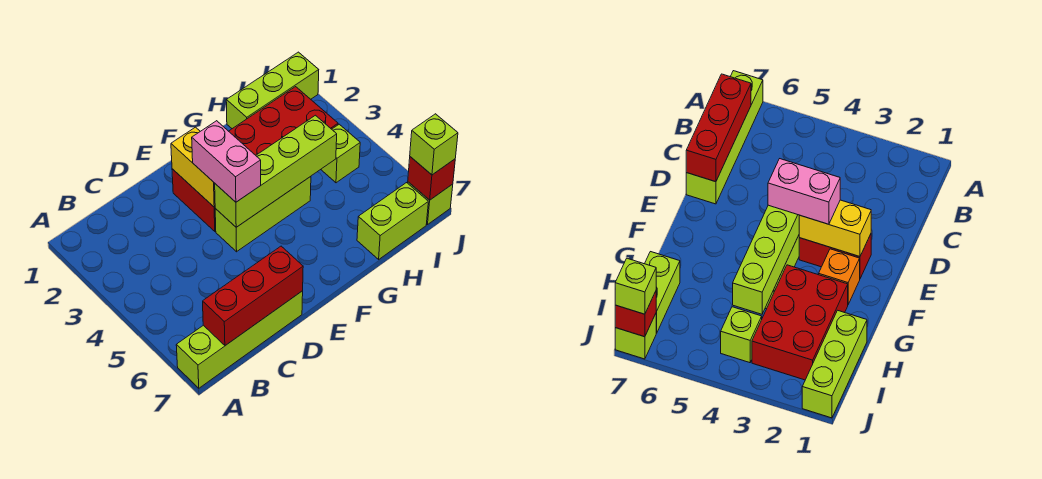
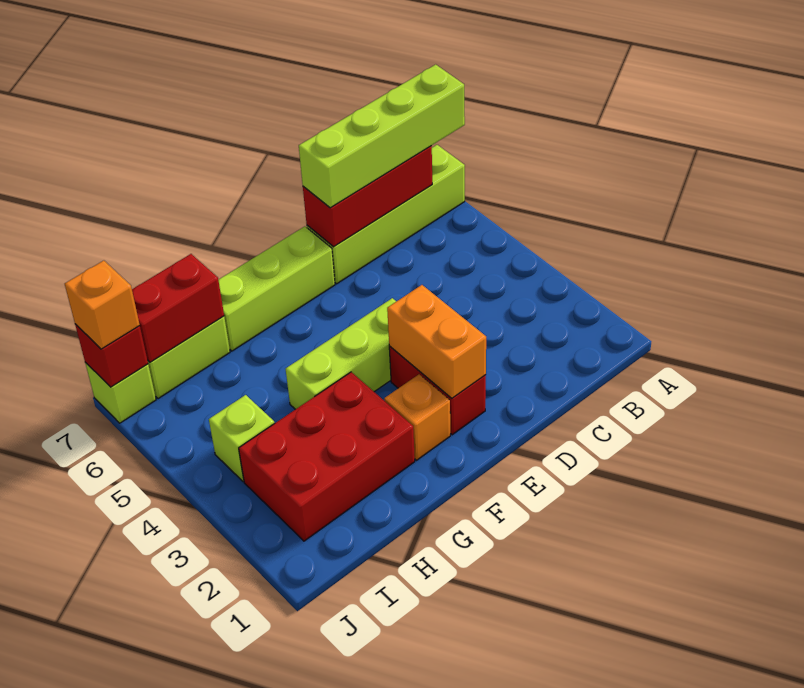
yellow brick E2:E3 level 2 -> orange brick E2:E3 level 2
pink brick E3:E4 level 3 -> none
lime brick E4:H4 level 2 -> lime brick A7:D7 level 3
lime brick H1:J1 level 1 -> lime brick E7:G7 level 1
none -> red brick H7:I7 level 2
lime brick J7 level 3 -> orange brick J7 level 3

